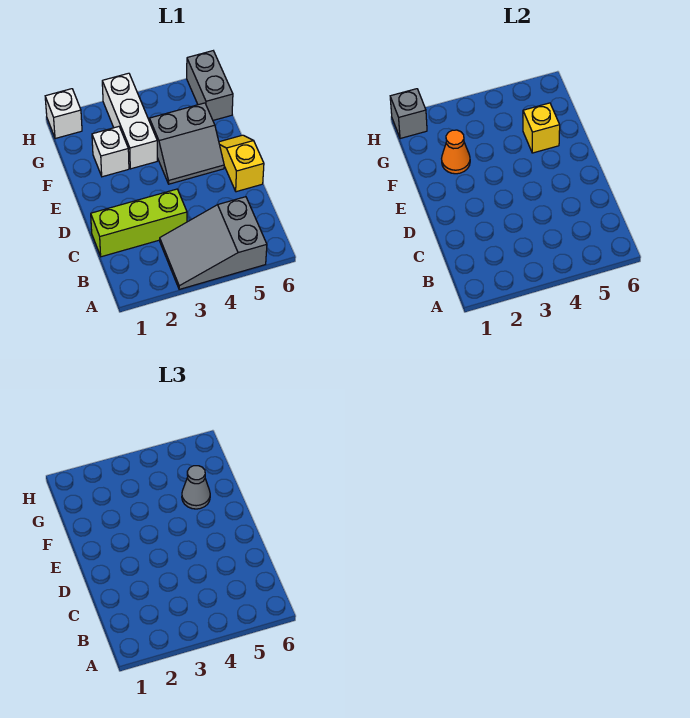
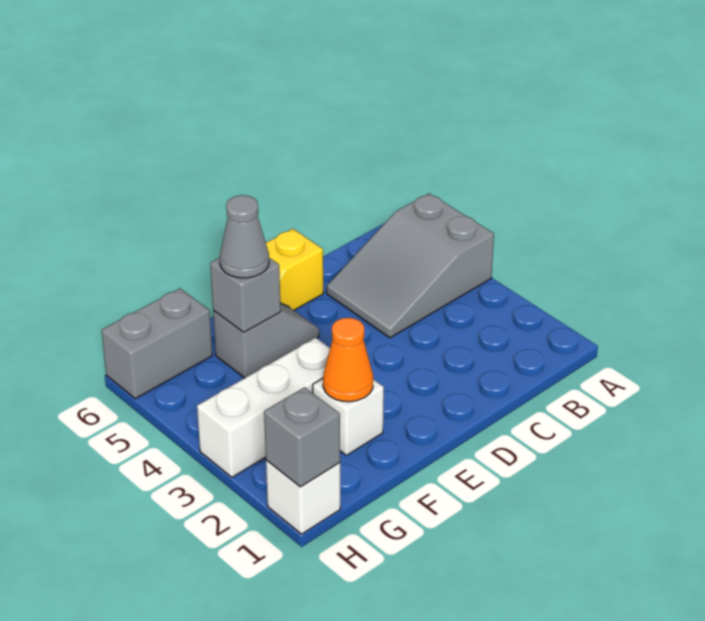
grey slope A3:B5 level 1 top 5 -> grey slope A4:C5 level 1 top A
lime brick C1:C3 level 1 -> none
grey slope E4:F5 level 1 top F -> grey slope E5:F5 level 1 top F
yellow brick F5 level 2 -> grey brick F5 level 2

